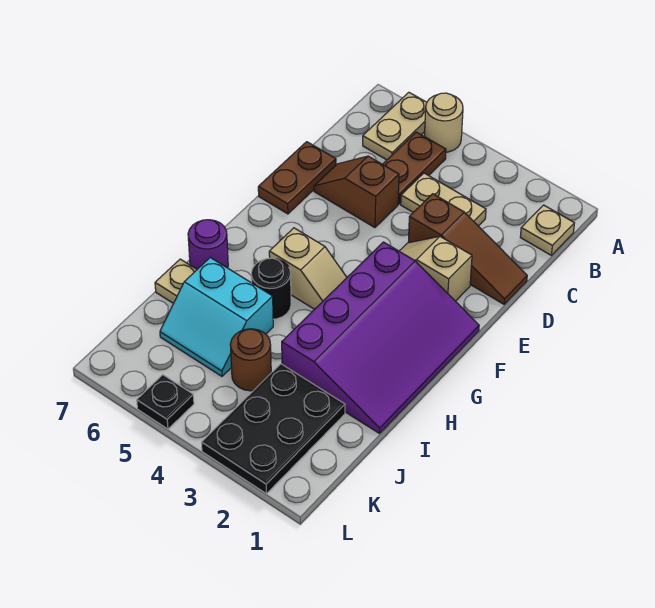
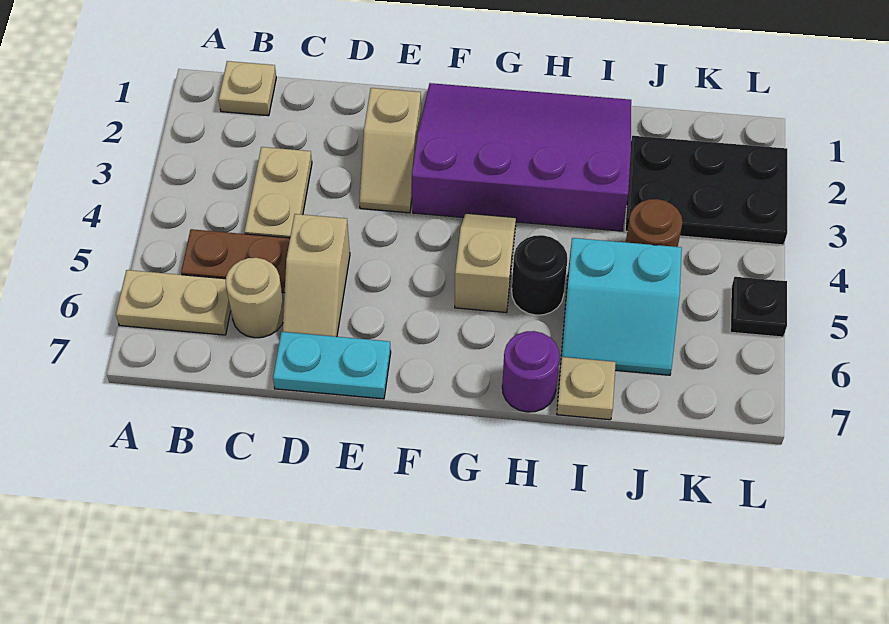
tan round brick A5 level 1 -> tan round brick C6 level 1
brown slope D1:D3 level 1 top 3 -> none
brown slope D5:D6 level 1 top 5 -> tan slope D5:D6 level 1 top 5
brown plate D7:E7 level 1 -> cyan plate D7:E7 level 1
cyan slope I5:J6 level 1 top I -> cyan slope I5:J6 level 1 top 5

